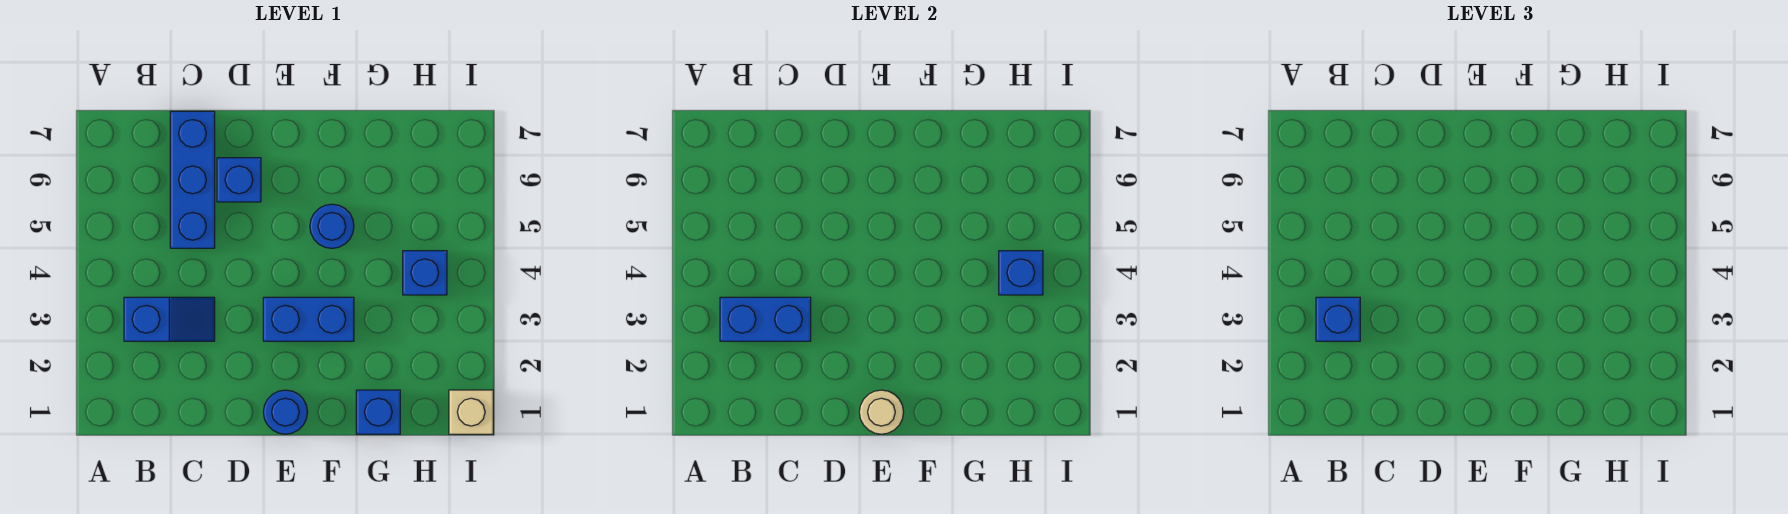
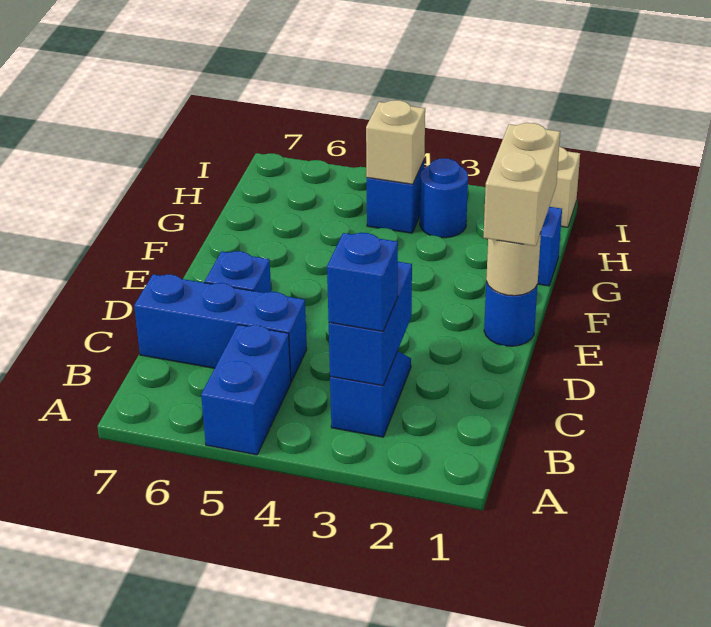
none -> tan brick E1:F1 level 3
blue brick E3:F3 level 1 -> blue brick A5:B5 level 1
blue round brick F5 level 1 -> blue round brick H3 level 1
blue brick H4 level 2 -> tan brick H4 level 2

